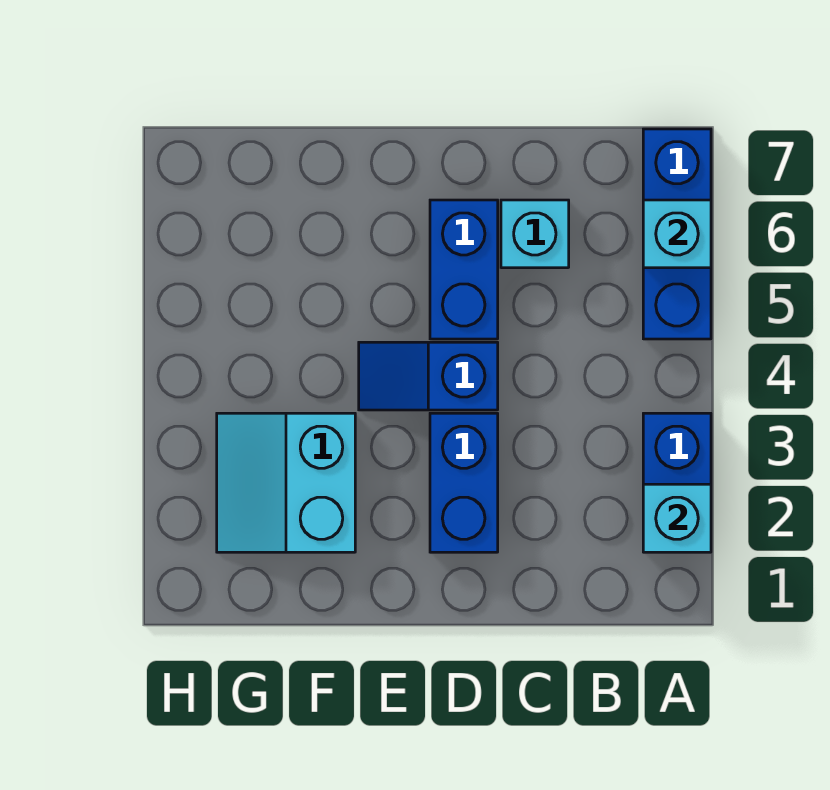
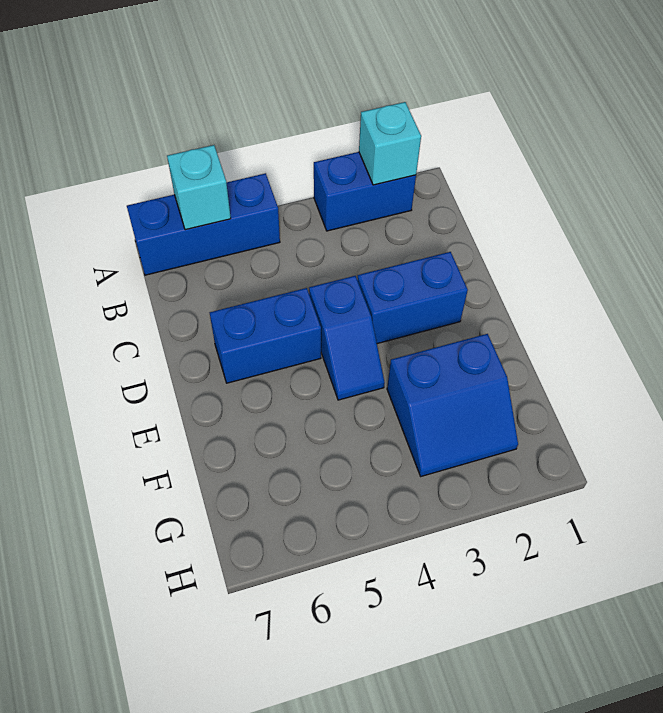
cyan brick C6 level 1 -> none
cyan slope F2:G3 level 1 top F -> blue slope F2:G3 level 1 top F

